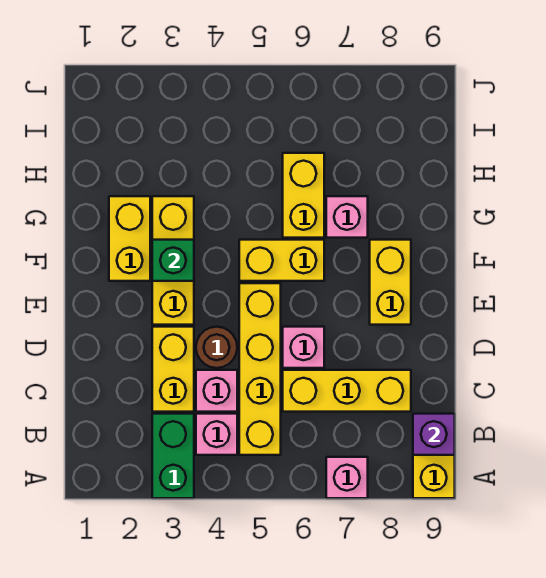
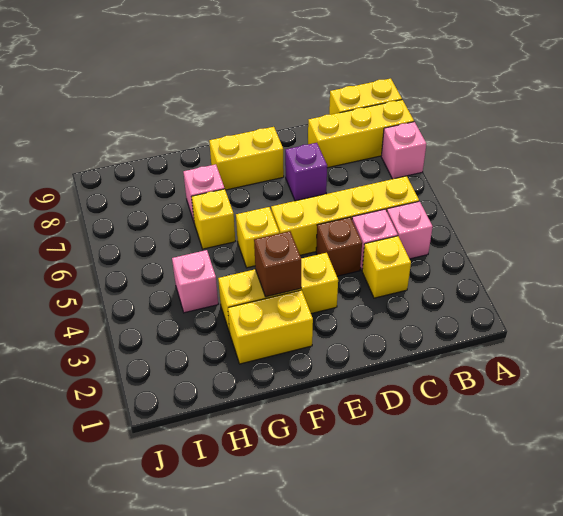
green brick A3:B3 level 1 -> none
purple brick B9 level 2 -> purple brick D7 level 1
yellow brick C3:D3 level 1 -> yellow brick C3 level 1
yellow brick C6:C8 level 1 -> yellow brick A8:C8 level 1
brown round brick D4 level 1 -> brown brick D4 level 1
pink brick D6 level 1 -> pink brick H4 level 1
green brick F3 level 2 -> brown brick F3 level 2
yellow brick F5:F6 level 1 -> yellow brick F5 level 1
yellow brick G6:H6 level 1 -> yellow brick G6 level 1

